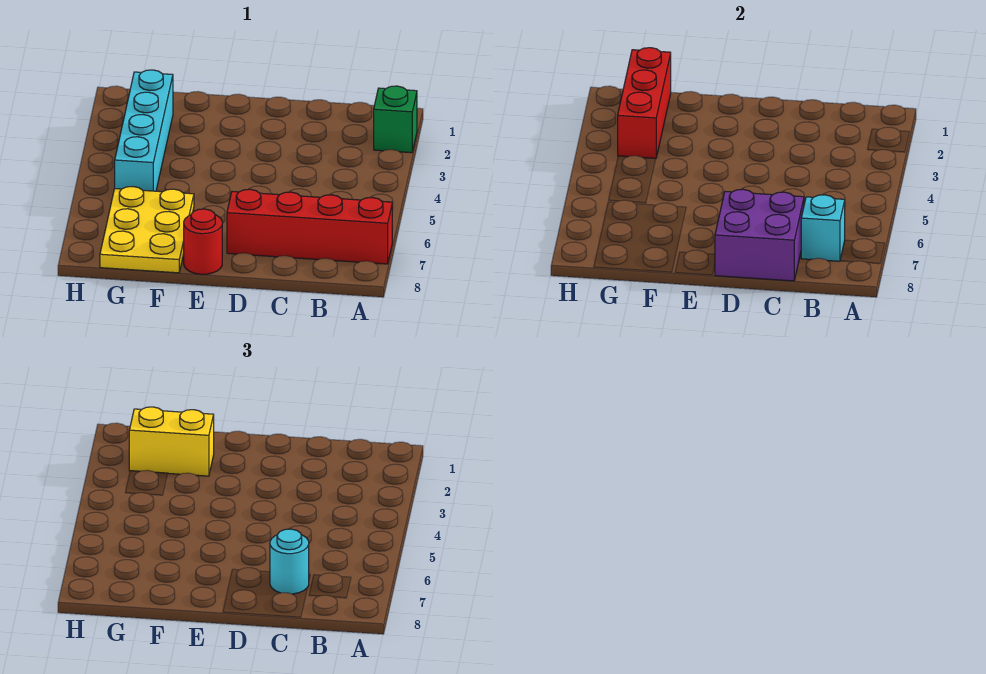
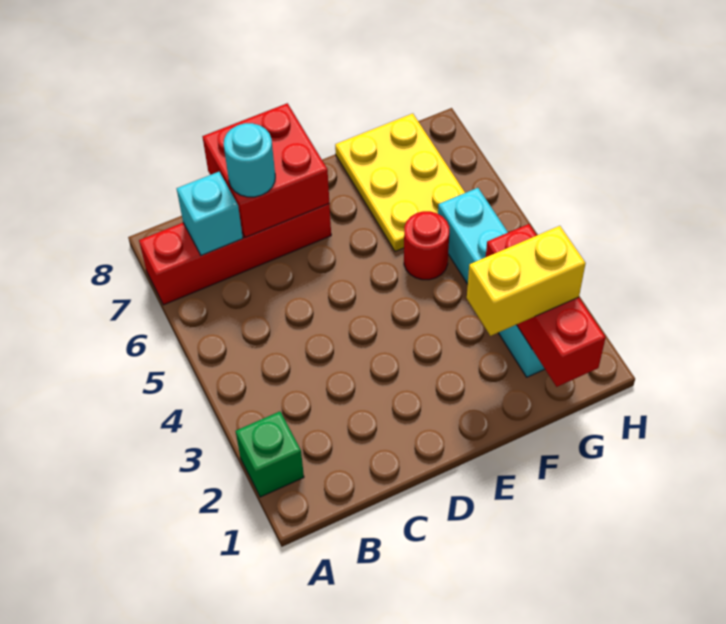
purple brick C7:D8 level 2 -> red brick C7:D8 level 2
red round brick E8 level 1 -> red round brick F5 level 1

